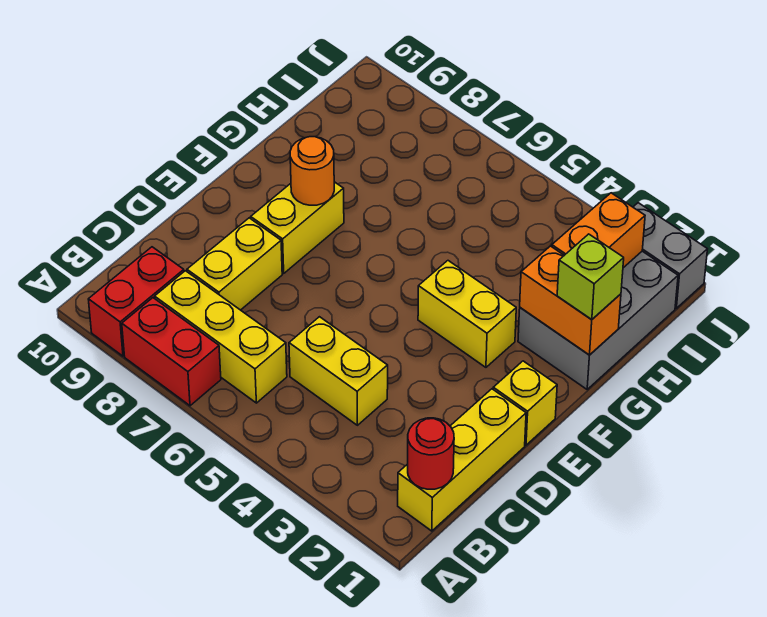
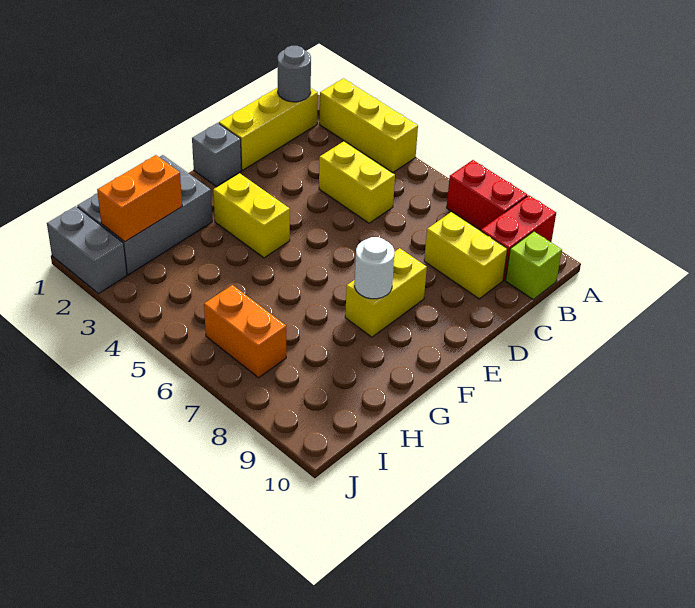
red round brick B1 level 2 -> grey round brick B1 level 2
yellow brick B6:B8 level 1 -> yellow brick A2:A4 level 1
yellow brick C8:D8 level 1 -> yellow brick C8:C9 level 1
yellow brick E1 level 1 -> grey brick E1 level 1
orange round brick F8 level 2 -> white round brick F8 level 2
orange brick G1:G2 level 2 -> orange brick I6:I7 level 1
lime brick G1 level 3 -> lime brick B10 level 1

